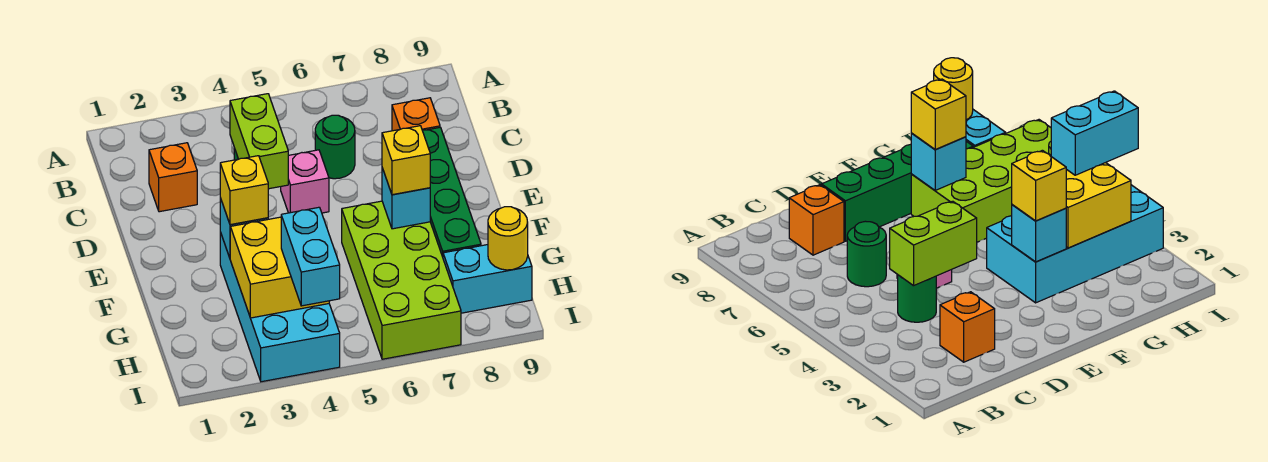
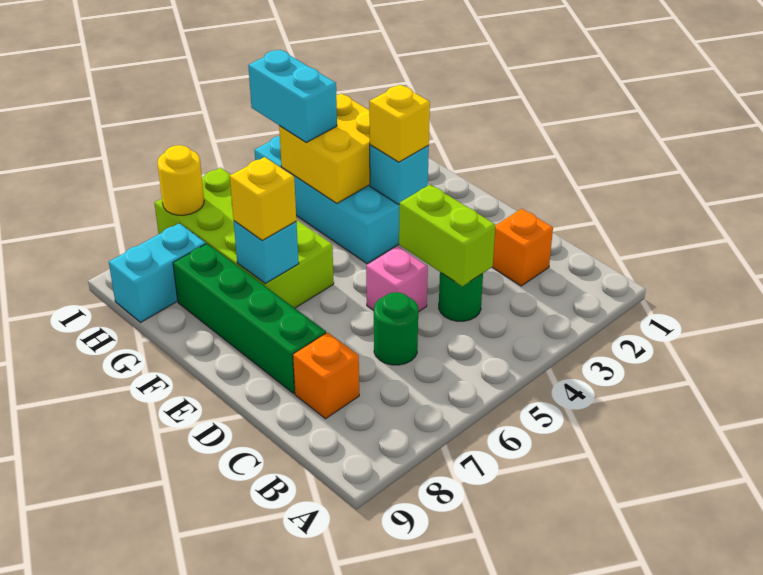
yellow round brick H9 level 2 -> yellow round brick I7 level 2

